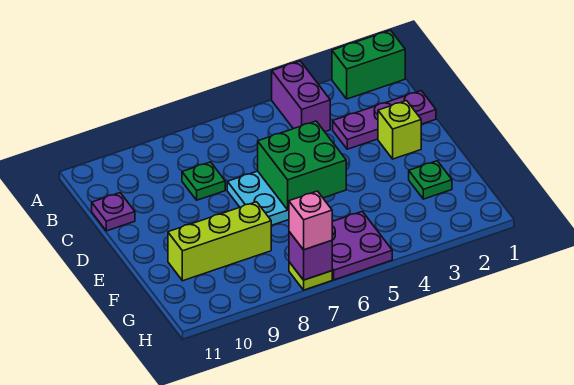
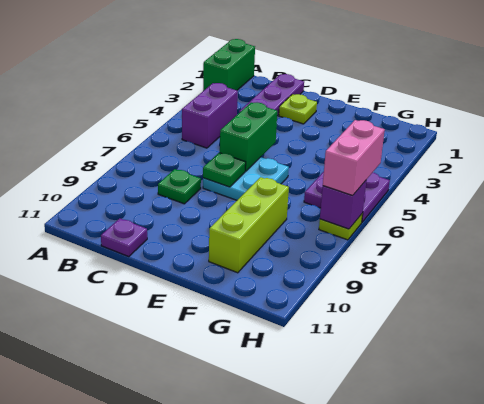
purple brick A4:B4 level 1 -> purple brick B4:B5 level 1
lime brick D2 level 1 -> lime plate D2 level 1
green brick D5:E6 level 2 -> green brick D5:D6 level 2
green plate F2 level 1 -> green plate D7 level 2
pink brick H7 level 3 -> pink brick H6:H7 level 3

